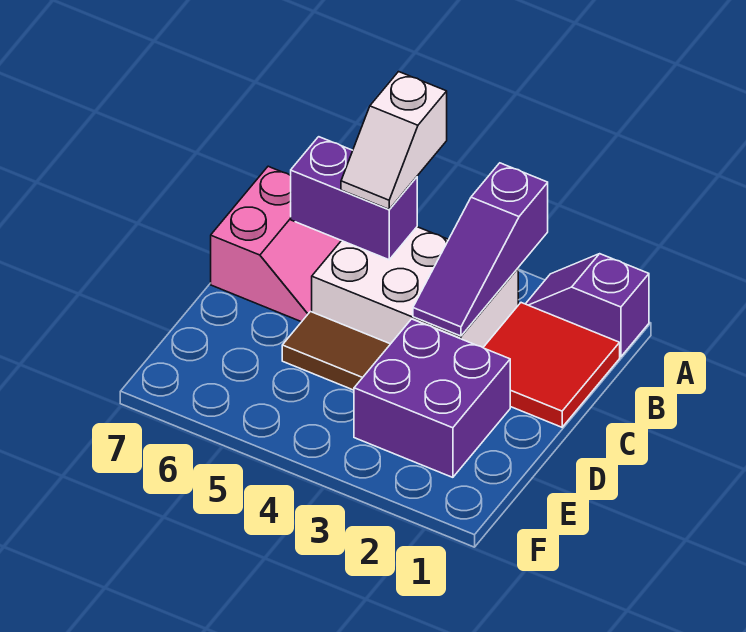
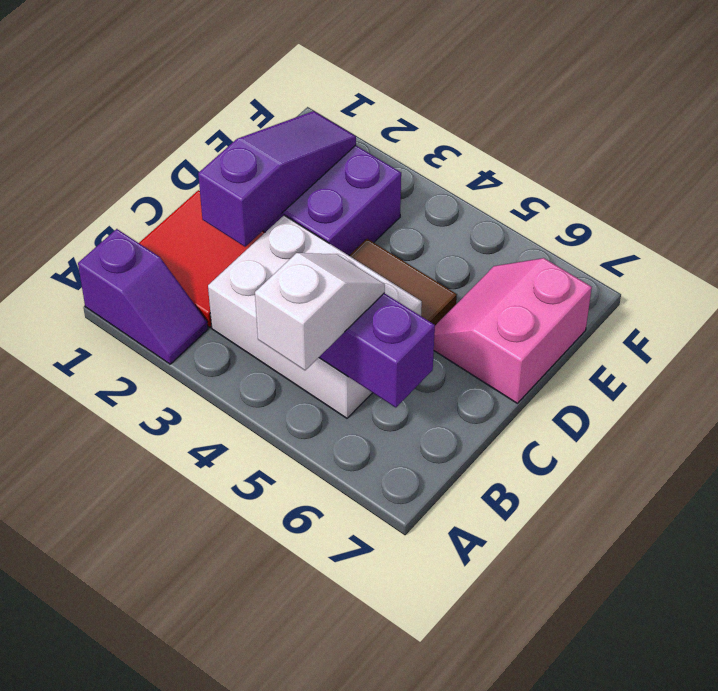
purple slope A3:C3 level 2 top A -> purple slope C2:E2 level 2 top C
pink slope B6:C7 level 1 top 7 -> pink slope D6:E7 level 1 top 7

